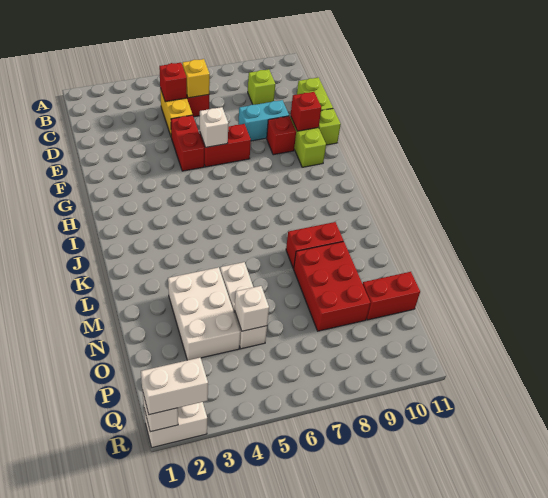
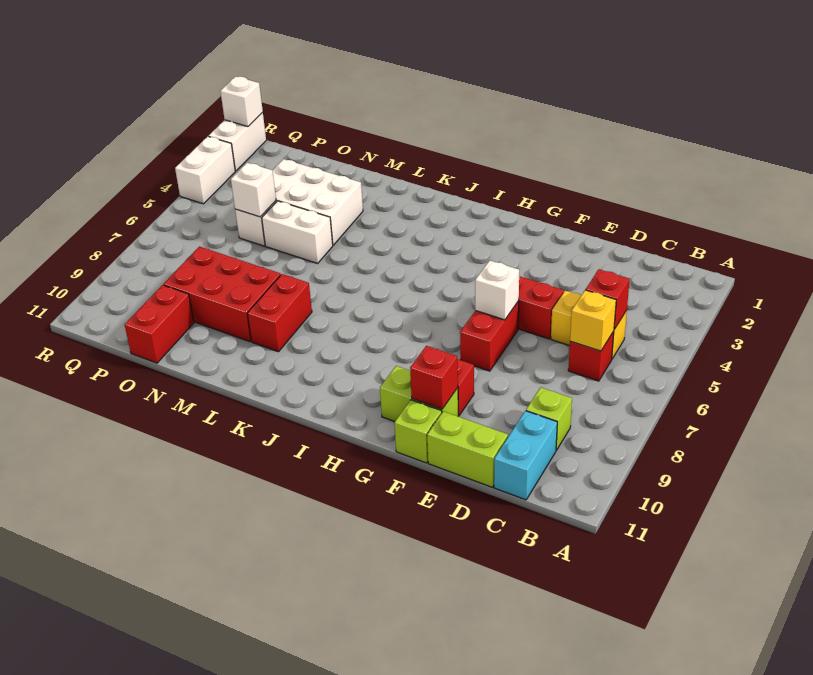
cyan brick E8:E9 level 1 -> cyan brick C10:C11 level 1
white brick R1:R2 level 3 -> white brick R3:R4 level 1

